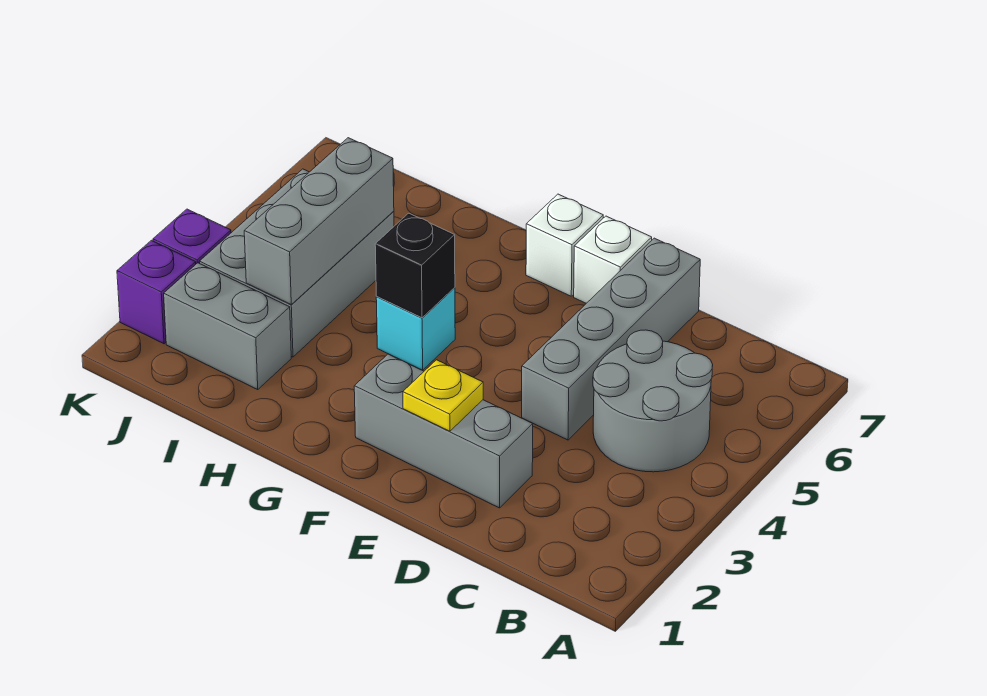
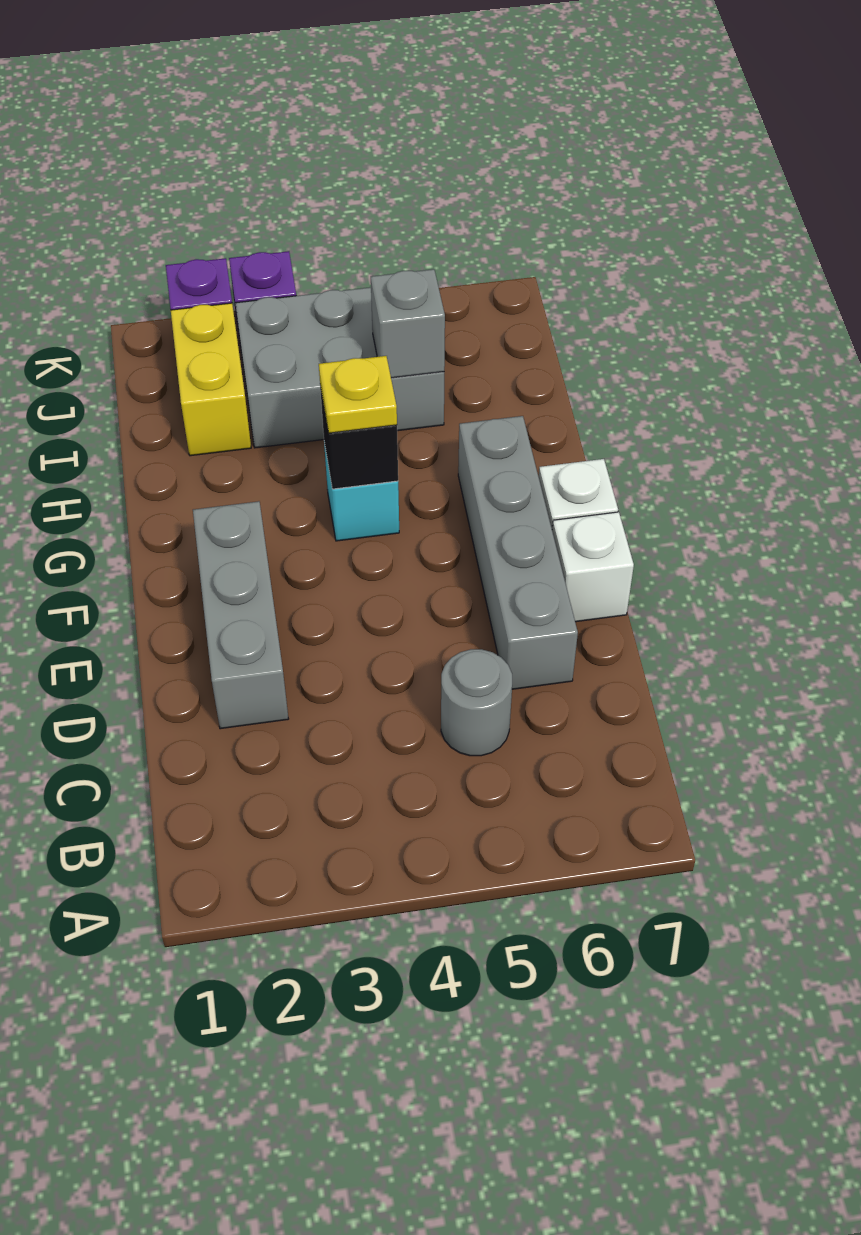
grey round brick B4:C5 level 1 -> grey round brick C5 level 1
grey brick D4:D7 level 1 -> grey brick D6:G6 level 1
yellow plate E2 level 2 -> yellow plate G4 level 3
grey brick I2:J2 level 1 -> yellow brick I2:J2 level 1
grey brick I3:I5 level 2 -> grey brick I5 level 2

